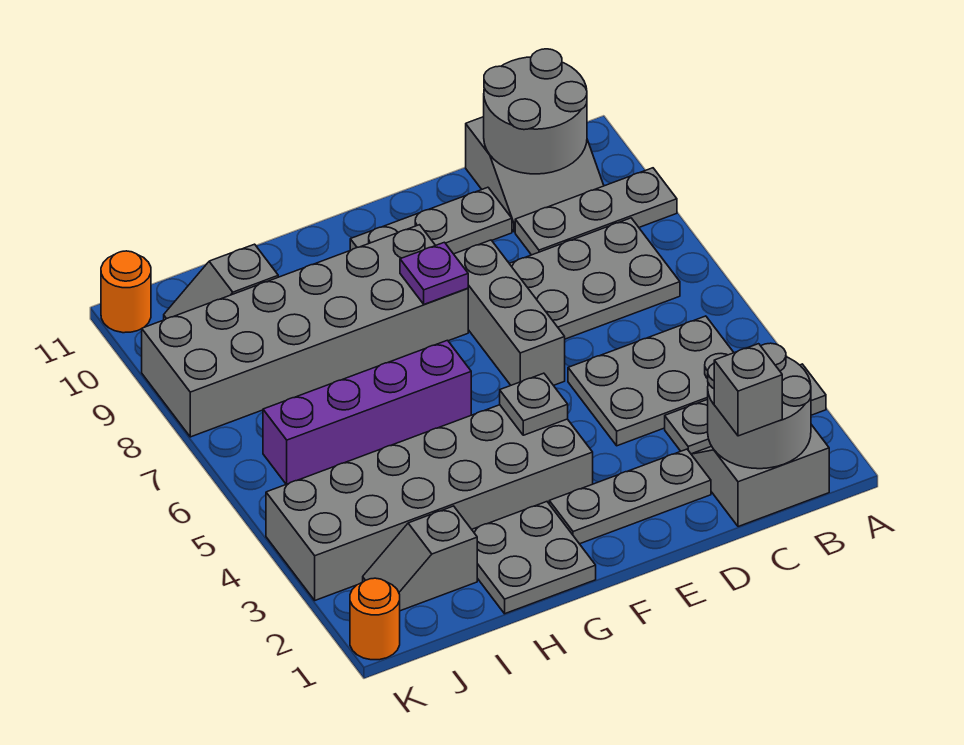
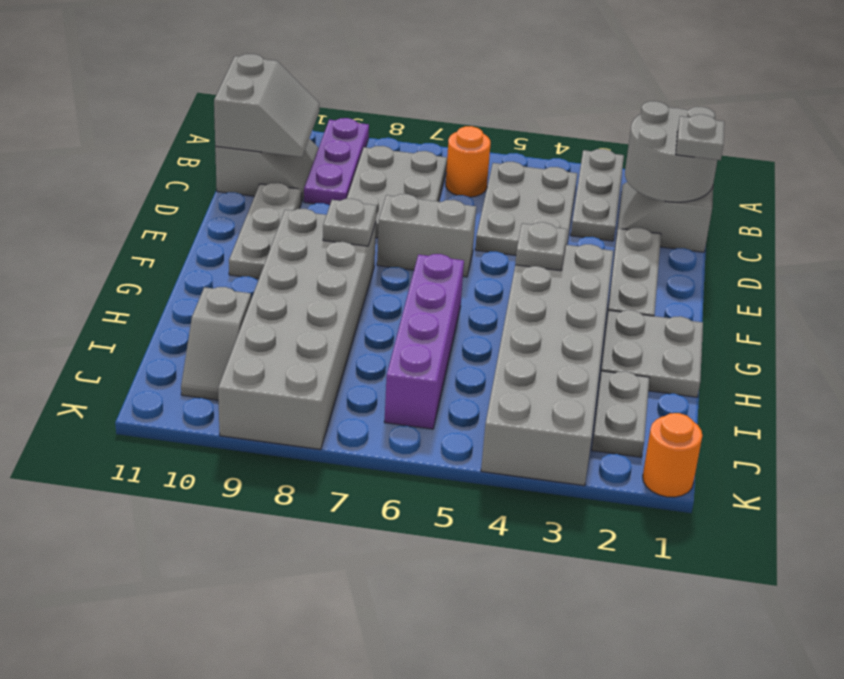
grey plate A9:C9 level 1 -> purple plate A9:C9 level 1
grey round brick B10:C11 level 2 -> grey slope B10:C11 level 2 top 11
grey brick C1 level 3 -> grey plate C1 level 3
grey brick E6:E8 level 1 -> grey brick E6:E7 level 1
purple plate F8 level 2 -> grey plate F8 level 2
grey slope I2:J2 level 1 top I -> grey plate I2:J2 level 1
orange round brick K11 level 1 -> orange round brick B6 level 1

